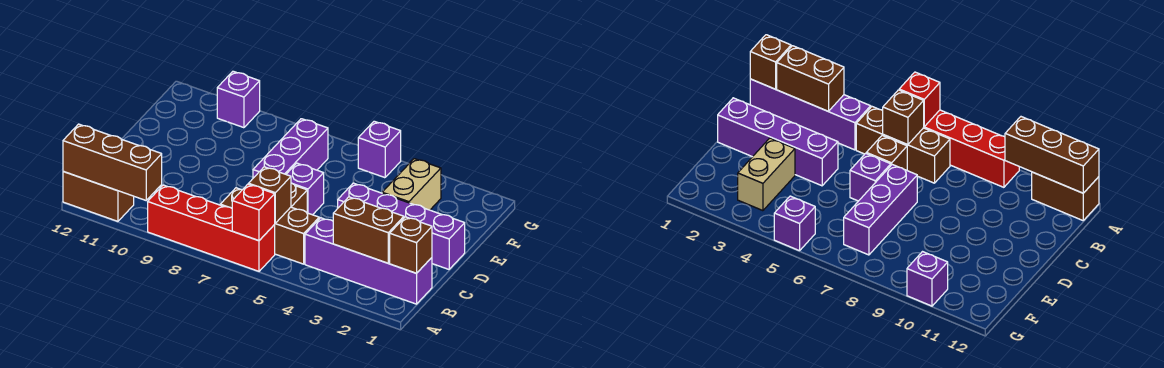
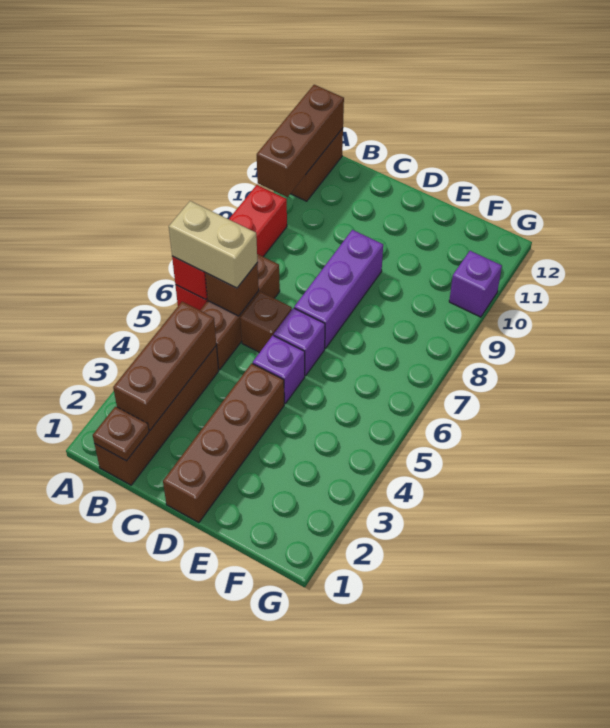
purple brick B1:B4 level 1 -> brown brick B1:B4 level 1
brown brick B1 level 2 -> brown plate B1 level 2
brown brick B2:B3 level 2 -> brown brick B2:B4 level 2
purple brick D1:D4 level 1 -> brown brick D1:D4 level 1
purple brick D7:F7 level 1 -> purple brick D7:D9 level 1
tan brick E3:F3 level 1 -> tan brick A6:B6 level 3
purple brick G5 level 1 -> purple brick D5 level 1

